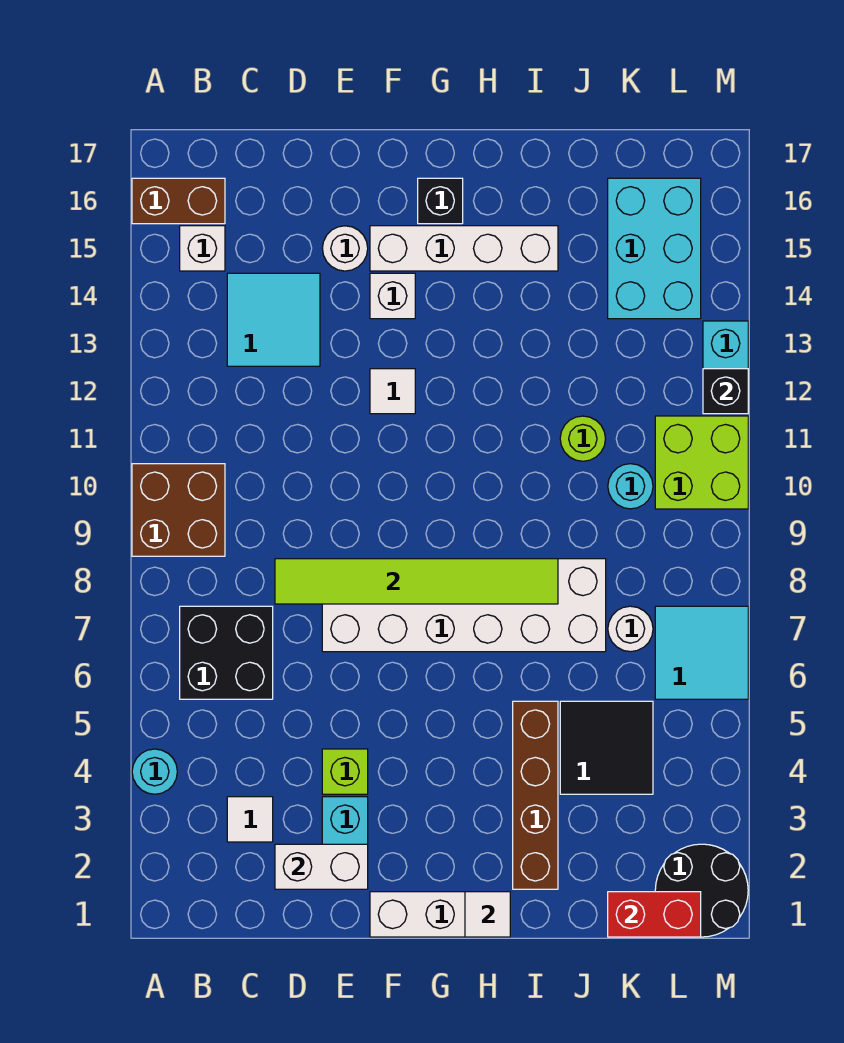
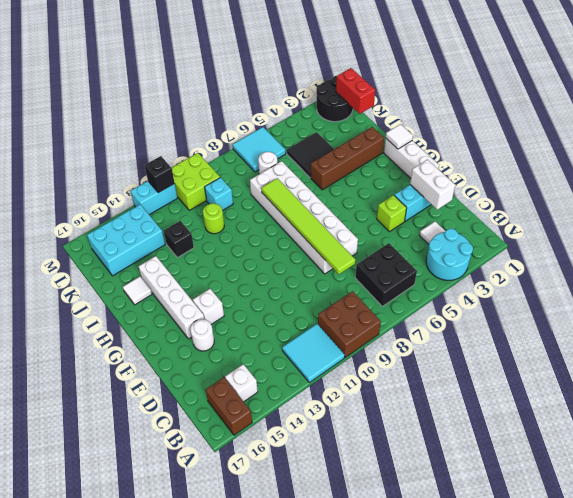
cyan round brick A4 level 1 -> cyan round brick A3:B4 level 1
cyan tile C13:D14 level 1 -> cyan tile A11:B12 level 1
white tile F12 level 1 -> white tile I16 level 1
black brick G16 level 1 -> black brick J13 level 1
cyan round brick K10 level 1 -> cyan brick K10 level 1

